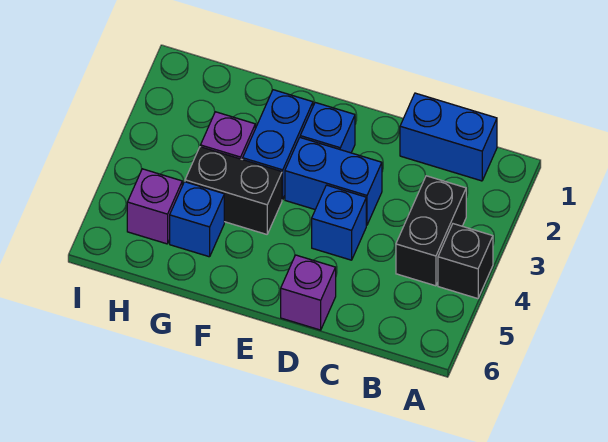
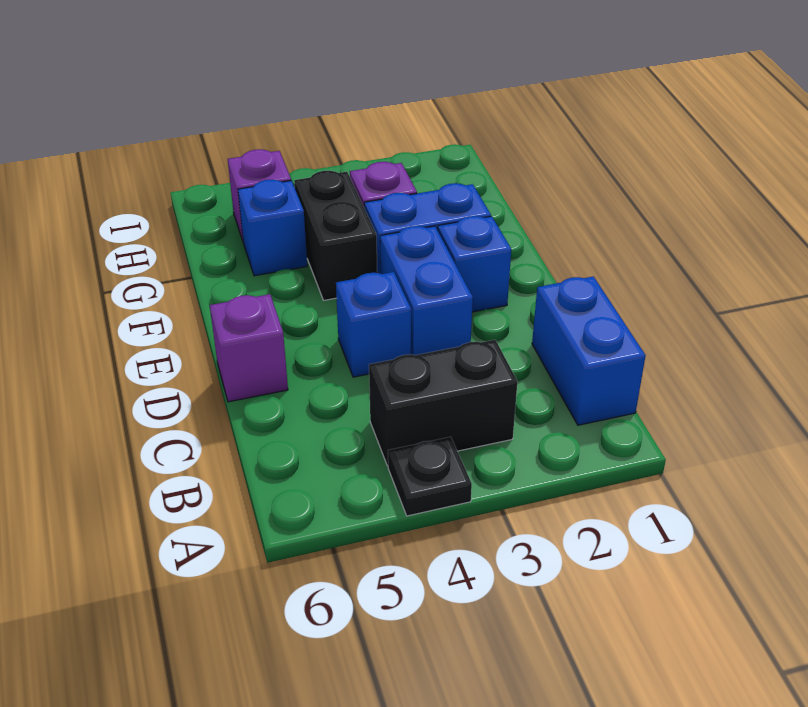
black brick A4 level 1 -> black plate A4 level 1

